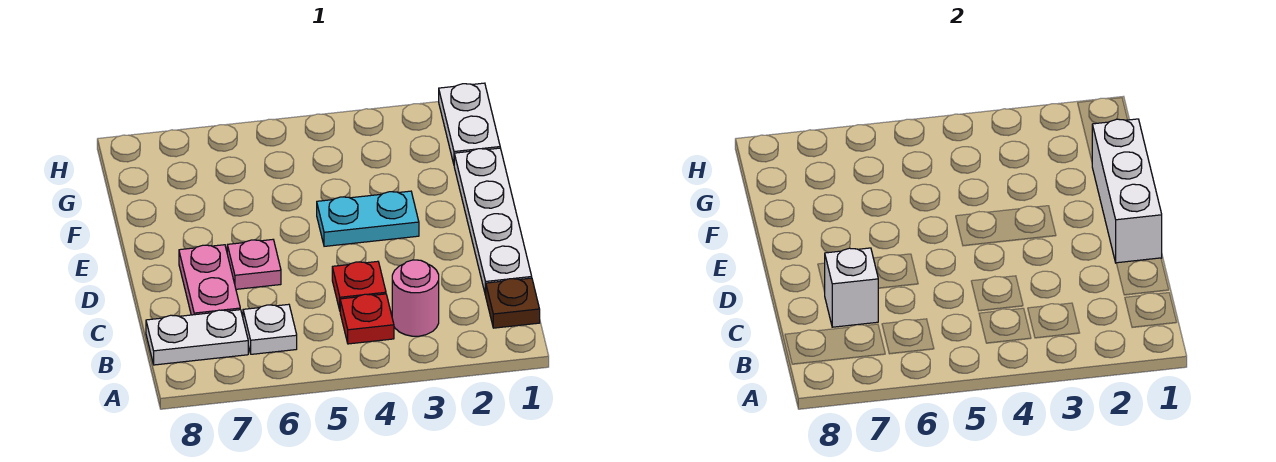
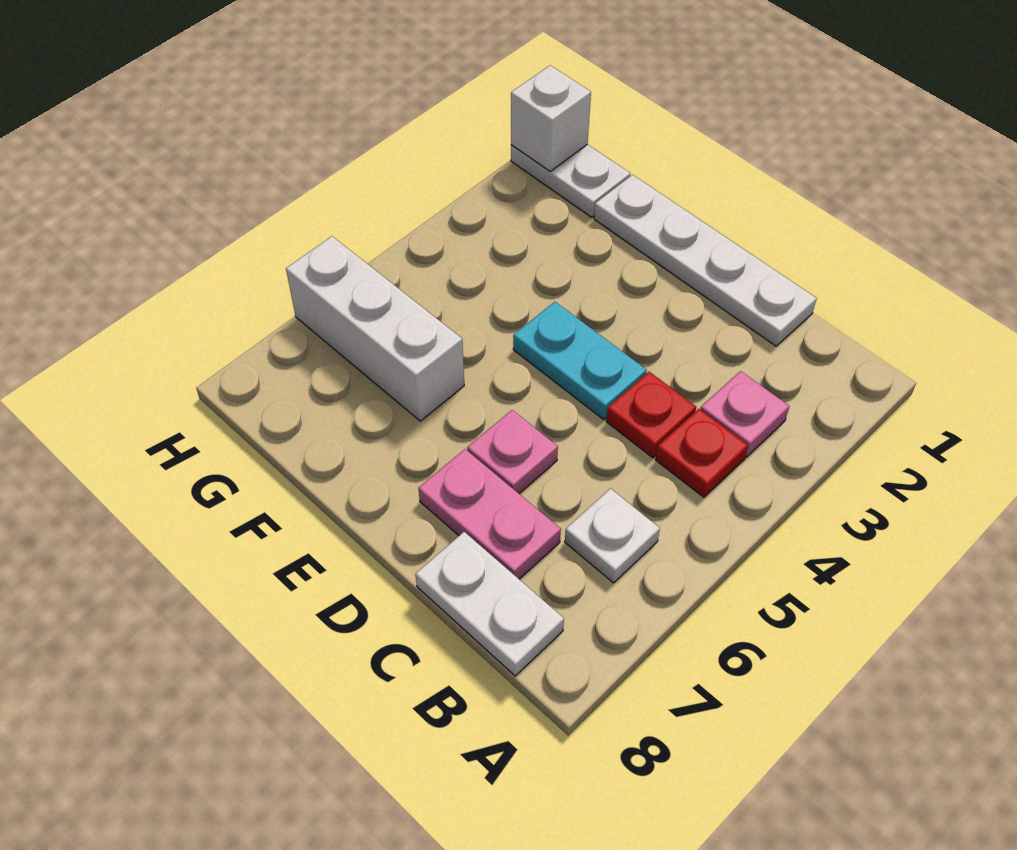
brown plate B1 level 1 -> none
pink round brick B3 level 1 -> pink plate B3 level 1
white plate B7:B8 level 1 -> white plate B8:C8 level 1
white brick C7 level 2 -> white brick H1 level 2
white brick D1:F1 level 2 -> white brick F6:H6 level 1
cyan plate E3:E4 level 1 -> cyan plate D4:E4 level 1

